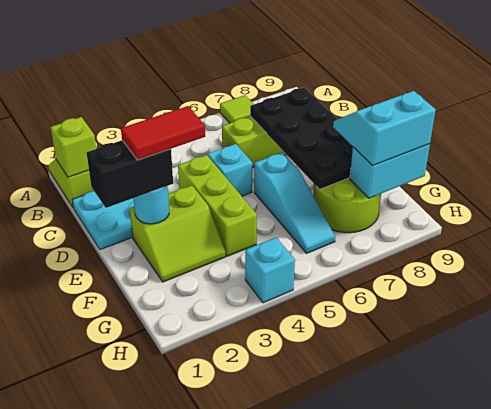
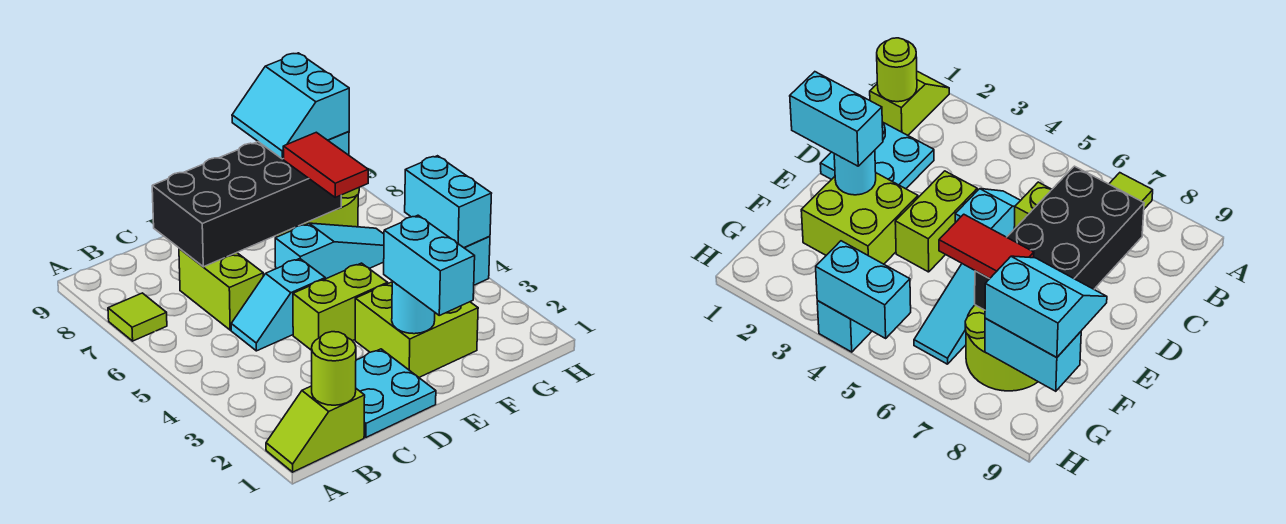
lime brick B1 level 2 -> lime round brick B1 level 2
black plate C7:F8 level 2 -> black brick C7:F8 level 2
lime brick D4:F4 level 1 -> lime brick D4:E4 level 1
black brick E1:E2 level 3 -> cyan brick E1:E2 level 3
lime slope E2:F3 level 1 top E -> lime brick E2:F3 level 1
red tile E2:E3 level 4 -> red tile F6:F7 level 3
none -> cyan brick H4:H5 level 2

